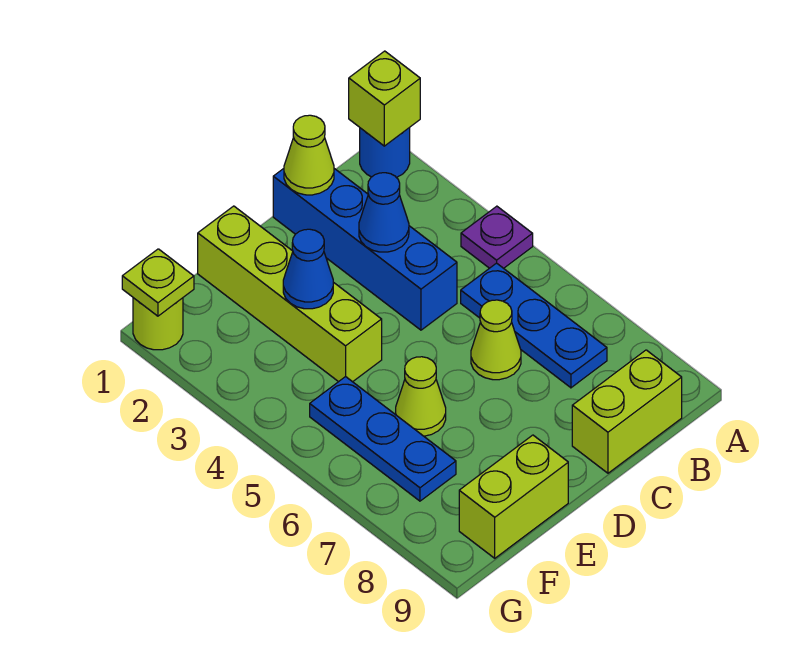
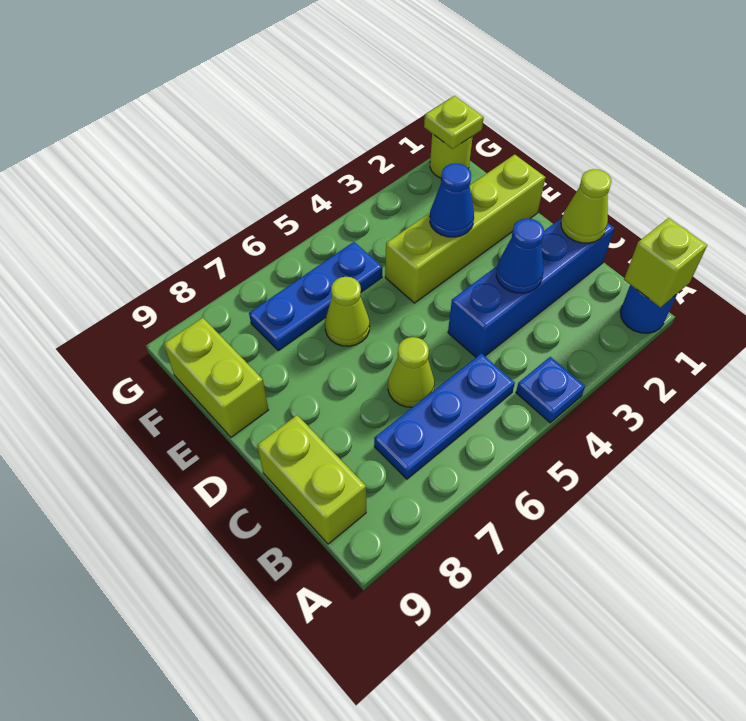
purple plate A4 level 1 -> blue plate A4 level 1

